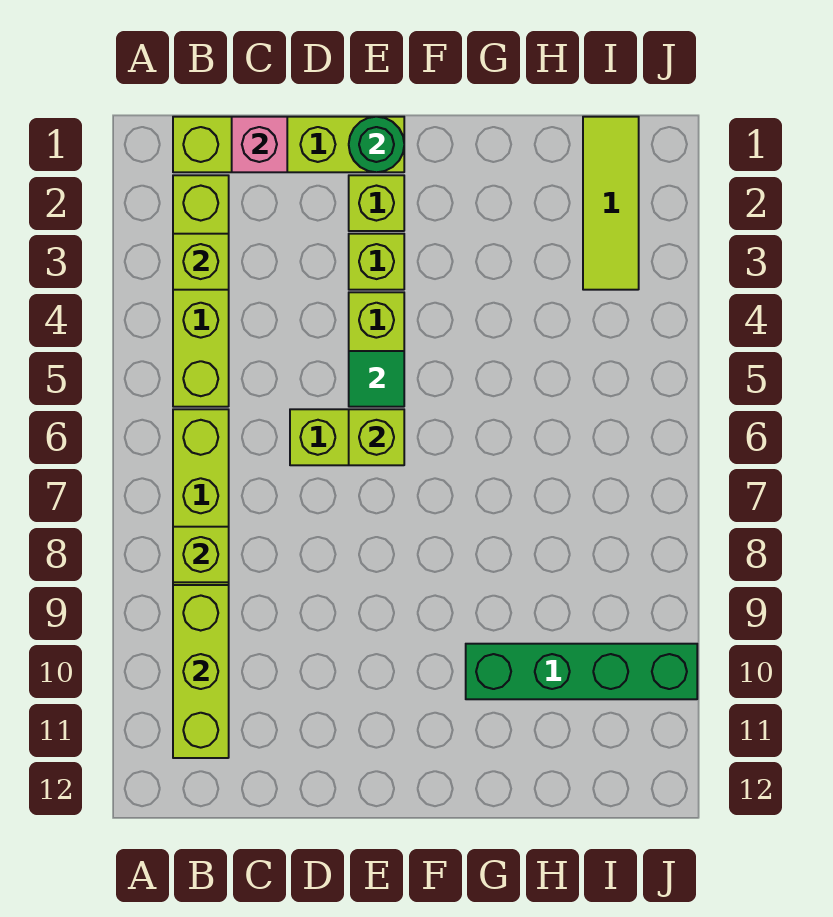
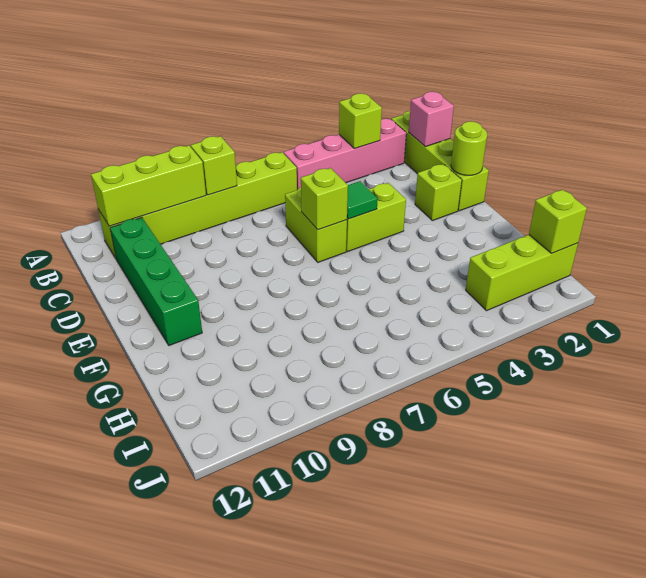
lime brick B2:B5 level 1 -> pink brick B2:B5 level 1
green round brick E1 level 2 -> lime round brick E1 level 2
lime brick E3 level 1 -> lime brick I1 level 2
green brick G10:J10 level 1 -> green brick C11:F11 level 1
lime tile I1:I3 level 1 -> lime brick I1:I3 level 1

